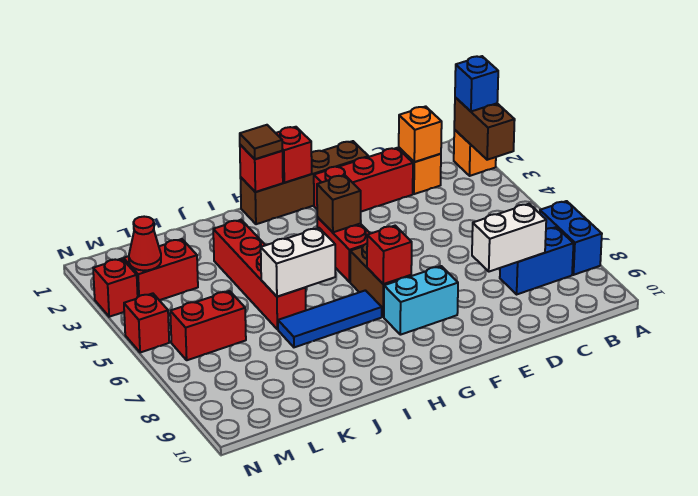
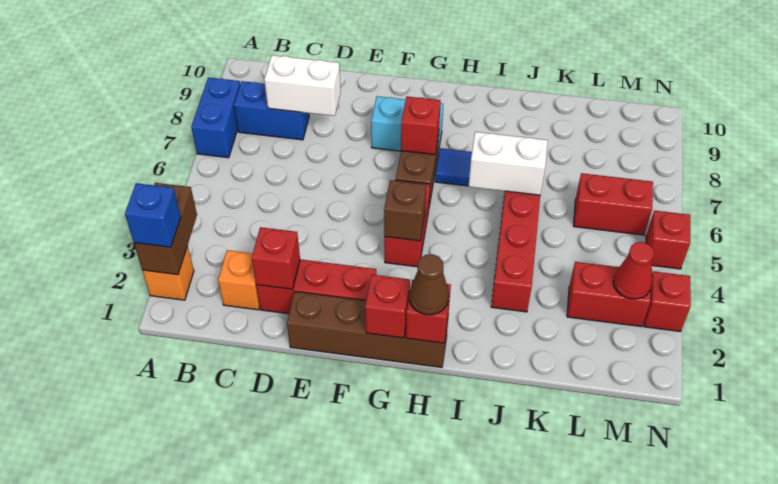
orange brick C2 level 2 -> none
none -> red brick D2 level 2
brown tile H1 level 3 -> brown cone H1 level 3

